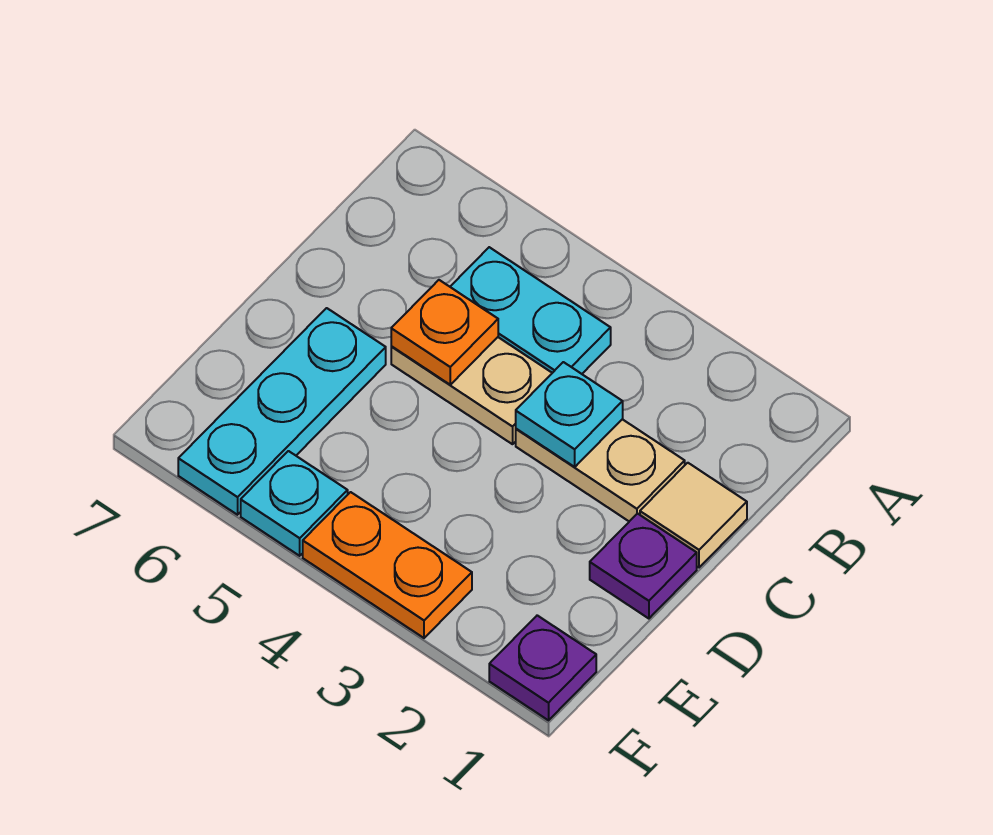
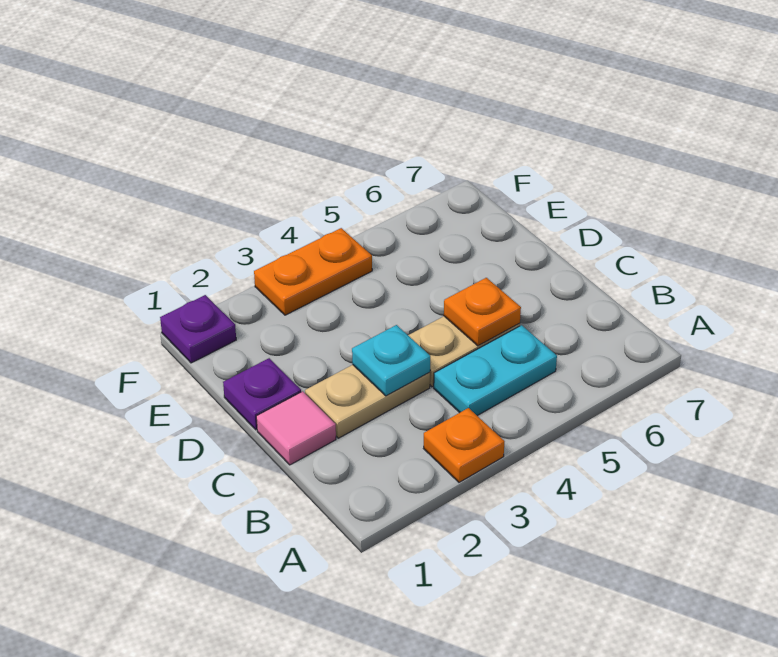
none -> orange plate A3 level 1
tan tile C1 level 1 -> pink tile C1 level 1
cyan plate D6:F6 level 1 -> none
cyan plate F5 level 1 -> none

